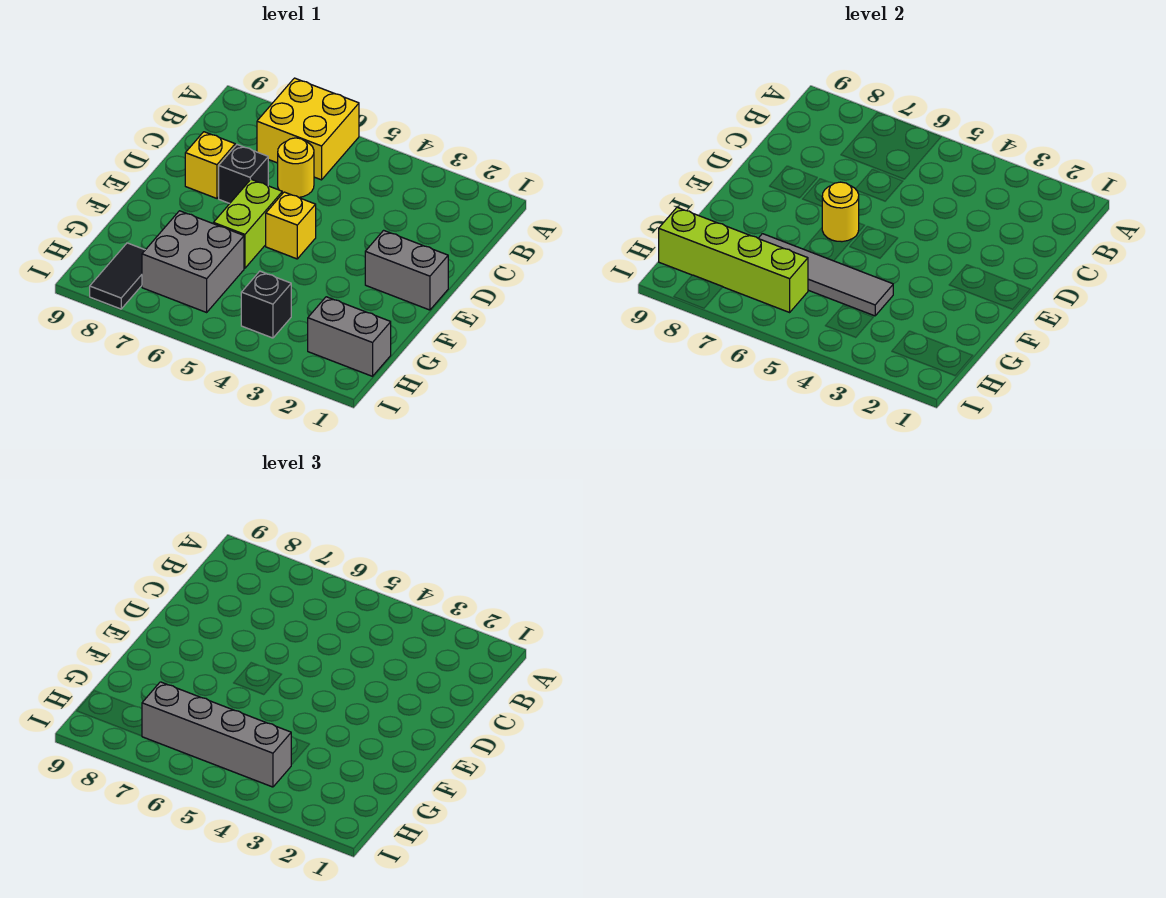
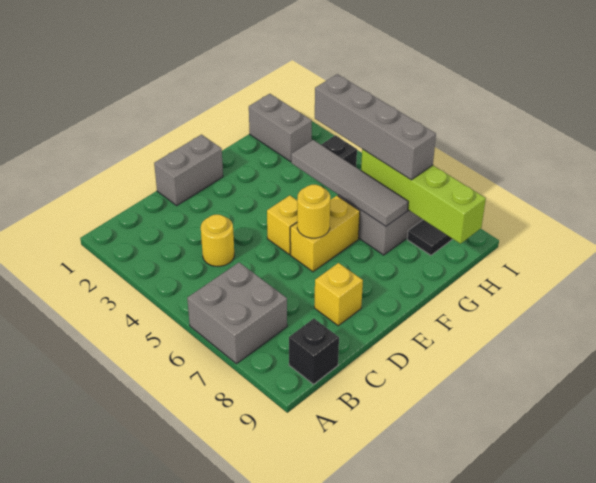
yellow brick A6:B7 level 1 -> grey brick A6:B7 level 1
yellow round brick C6 level 1 -> yellow round brick C4 level 1
black brick D7 level 1 -> black brick B9 level 1
grey brick E1:E2 level 1 -> grey brick D1:E1 level 1
lime brick E6:F6 level 1 -> yellow brick E6:F6 level 1

